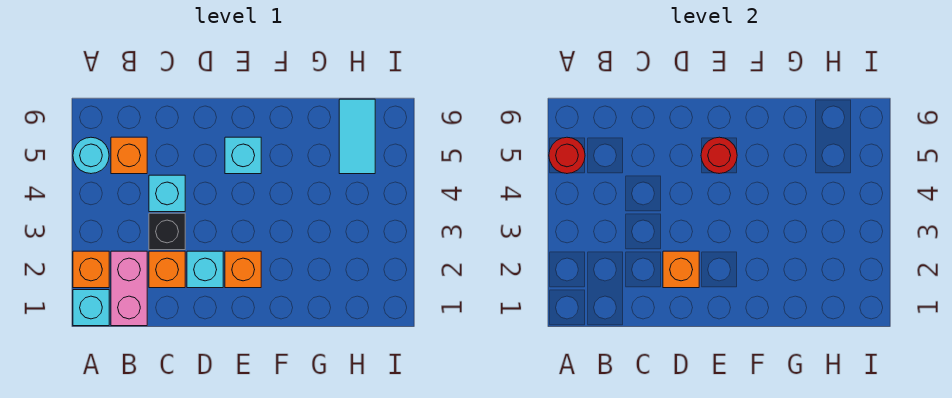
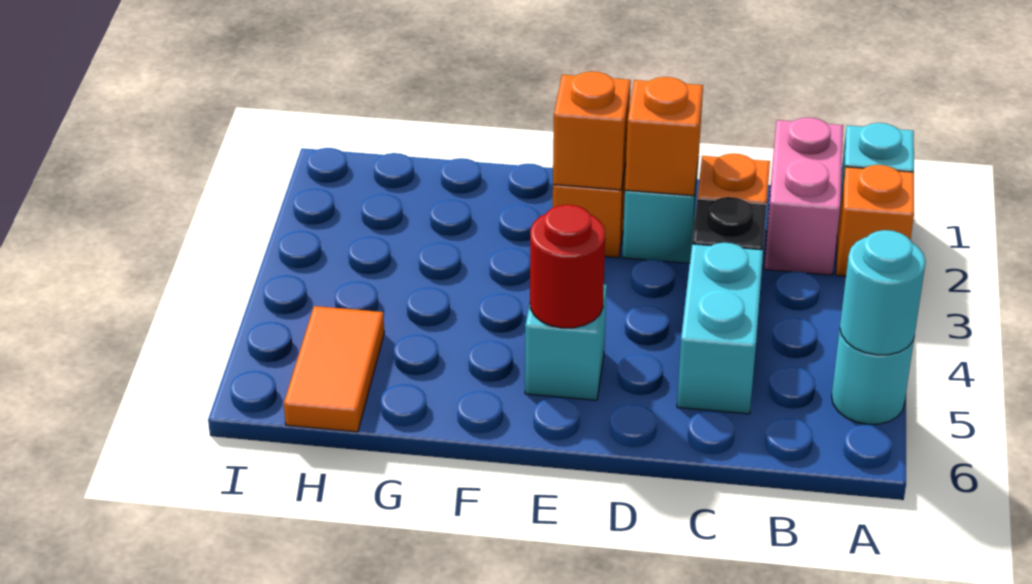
red round brick A5 level 2 -> cyan round brick A5 level 2
orange brick B5 level 1 -> orange brick E2 level 2
cyan brick C4 level 1 -> cyan brick C4:C5 level 1
cyan tile H5:H6 level 1 -> orange tile H5:H6 level 1

